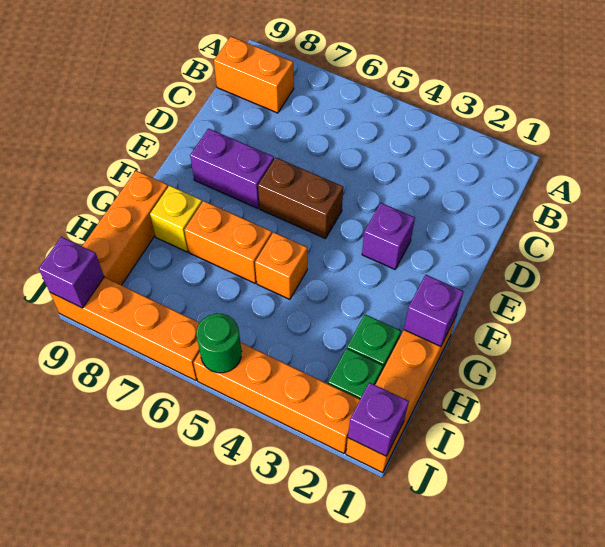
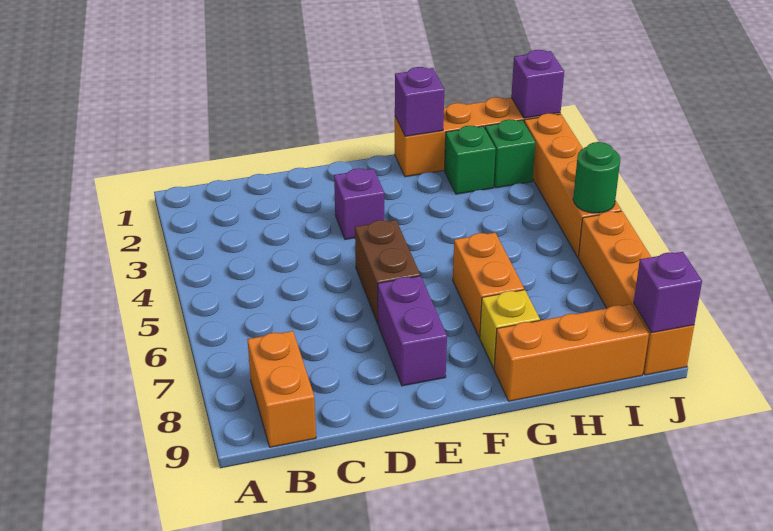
orange brick G5 level 1 -> none

